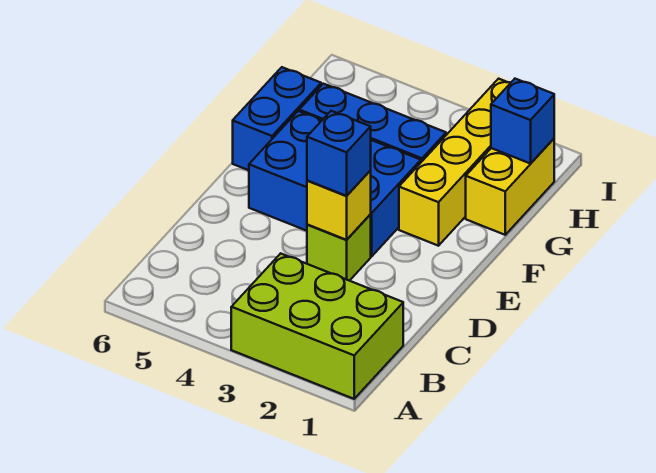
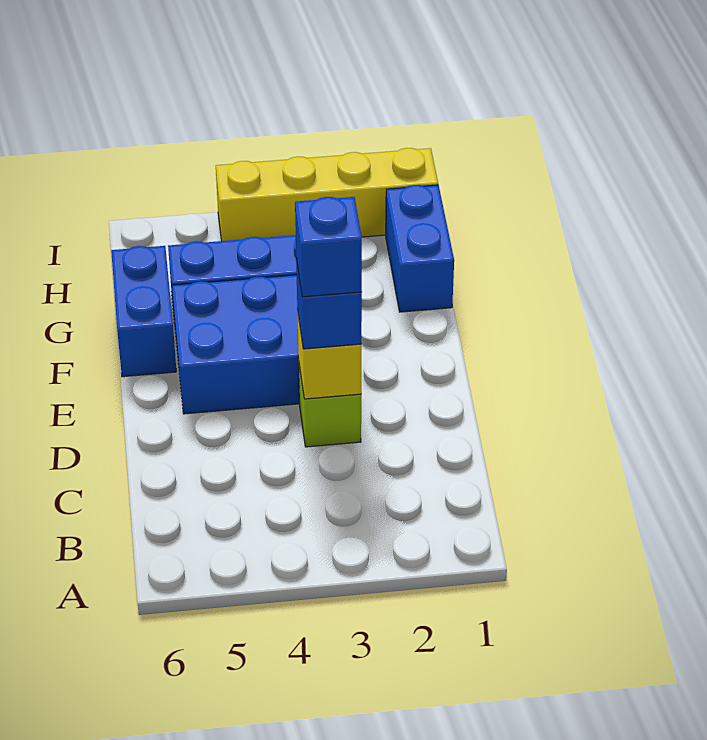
lime brick A1:B3 level 1 -> none
yellow brick F2:I2 level 1 -> yellow brick I1:I4 level 1
yellow brick G1:H1 level 1 -> blue brick G1:H1 level 1
blue brick H1 level 2 -> blue brick D3 level 4

